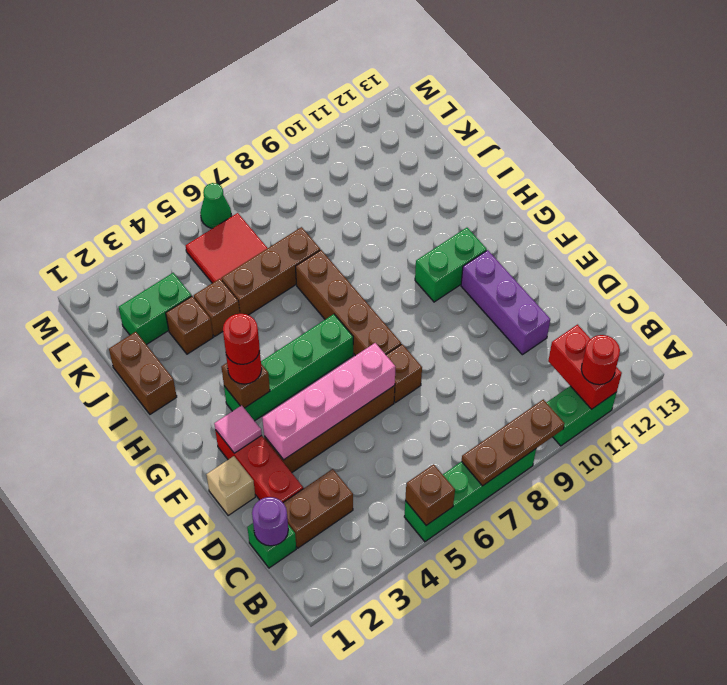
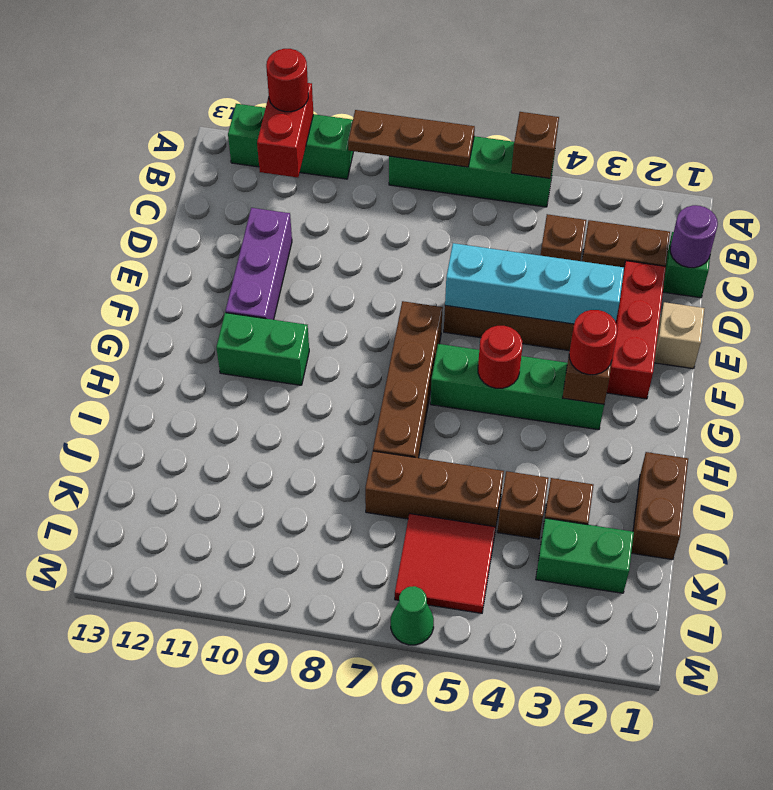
green brick A10:A11 level 1 -> green brick A10:A12 level 1
pink brick E3:E6 level 2 -> cyan brick E3:E6 level 2
brown brick E7 level 1 -> brown brick C4 level 1
pink tile F2 level 2 -> none
red round brick G3 level 4 -> red round brick G5 level 2

